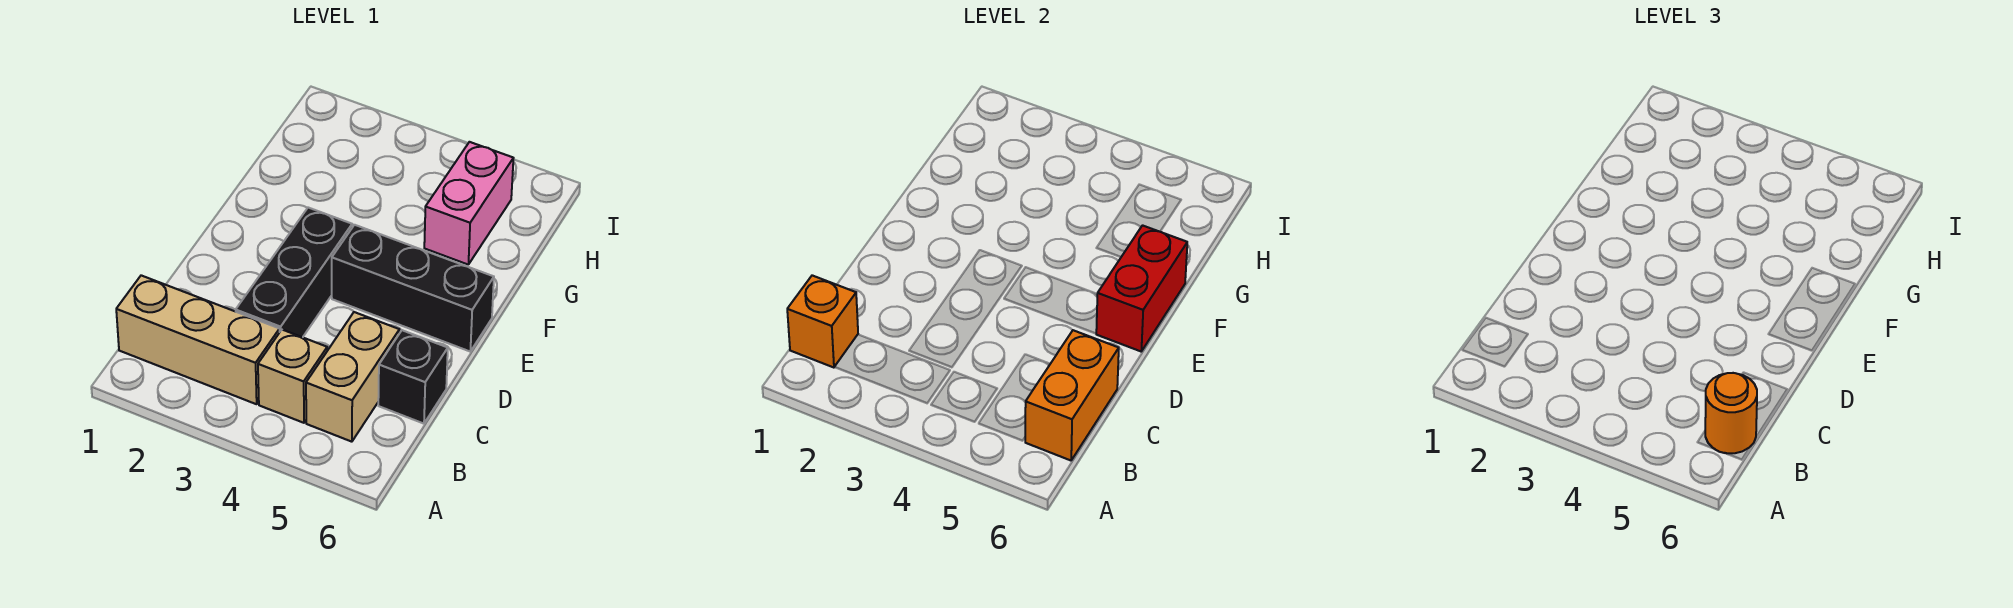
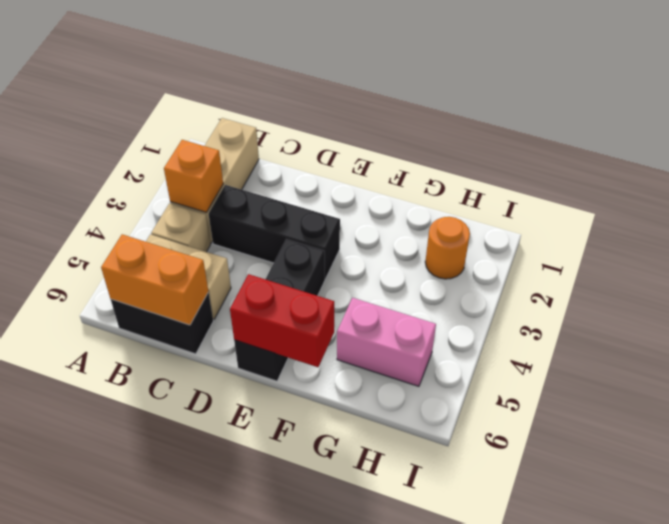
orange brick B1 level 2 -> orange brick B3 level 2
orange round brick B6 level 3 -> orange round brick H2 level 1
black brick C6 level 1 -> black brick B6:C6 level 1

